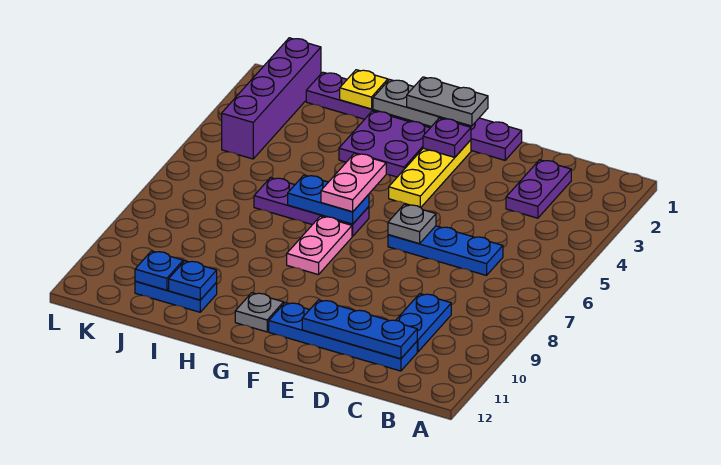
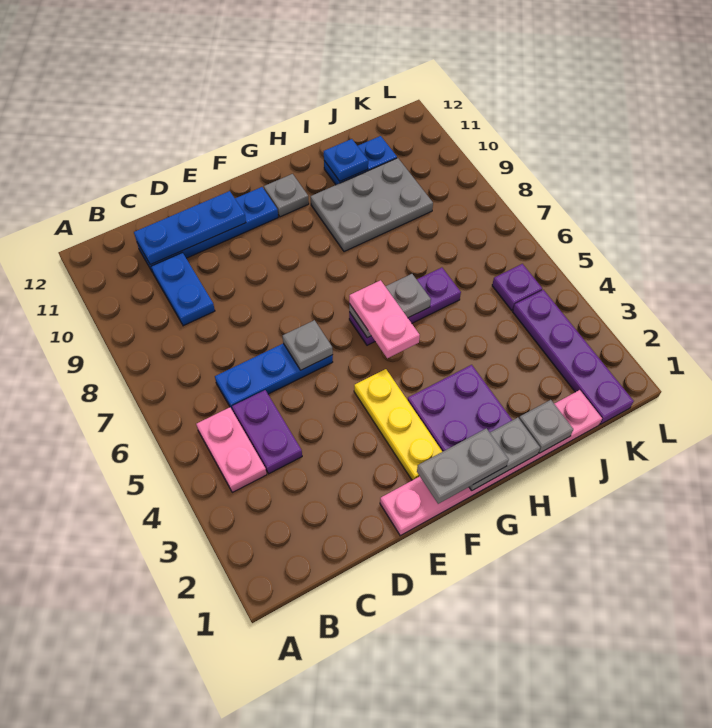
purple plate C2:C3 level 1 -> purple plate C4:C5 level 1
purple plate E1:J1 level 1 -> pink plate E1:J1 level 1
purple plate F2 level 2 -> purple plate K5 level 1
blue plate G6:H6 level 2 -> grey plate G6:H6 level 2
pink plate G7:G8 level 1 -> pink plate B4:B5 level 1
none -> grey plate H9:J10 level 1
yellow plate I1 level 2 -> grey plate I1 level 2
blue plate J11 level 2 -> none
purple brick K1:K4 level 1 -> purple plate K1:K4 level 1

